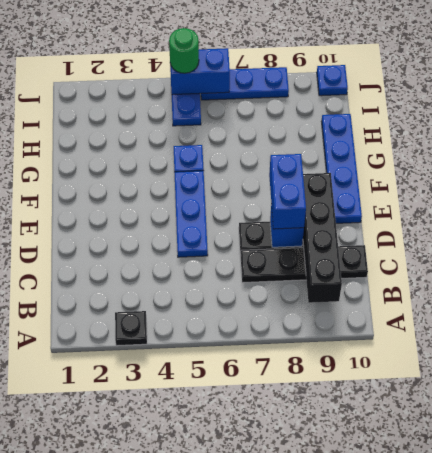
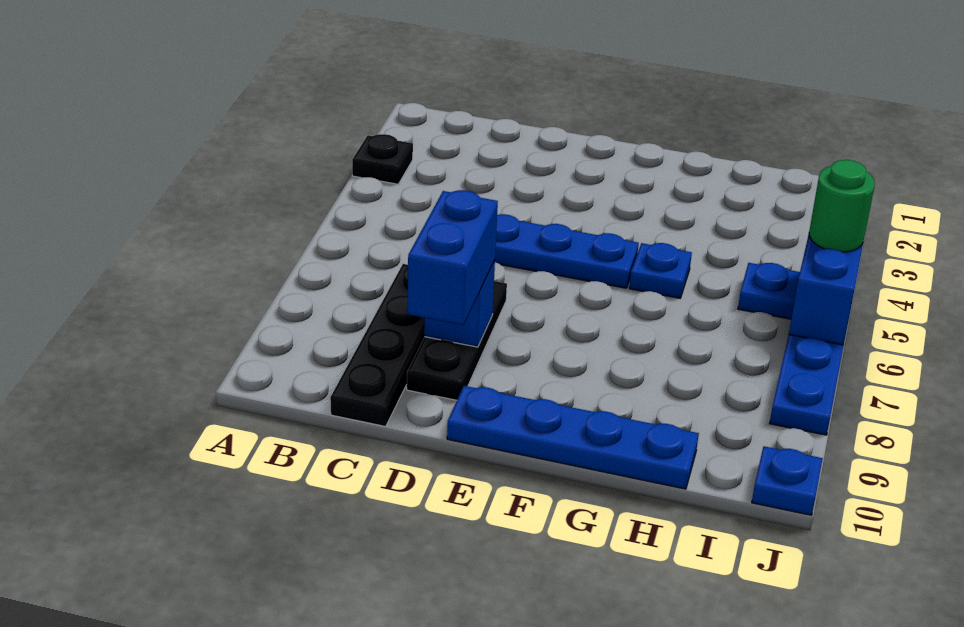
black brick B9:E9 level 2 -> none
blue brick D8:E8 level 3 -> blue brick D8:D9 level 3

